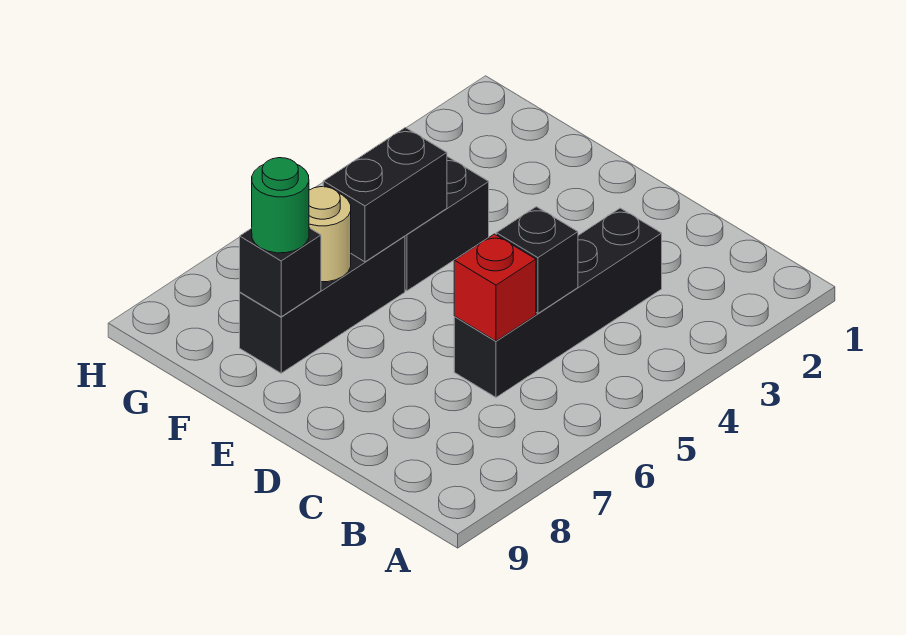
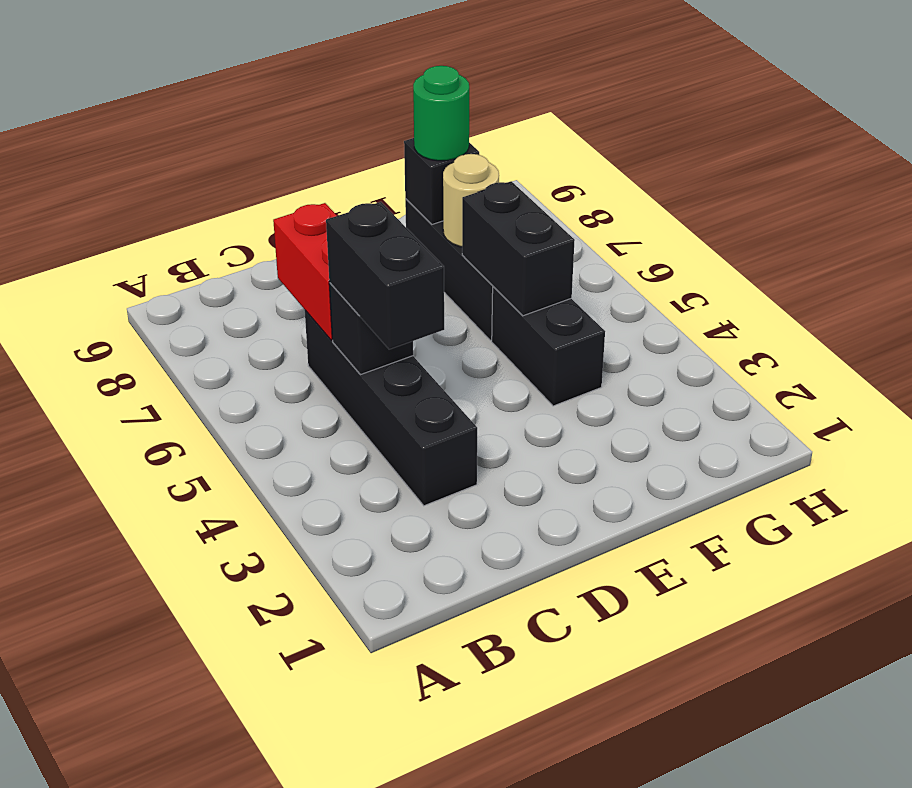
none -> black brick C4:C5 level 3
red brick C6 level 2 -> red brick C6:C7 level 2

